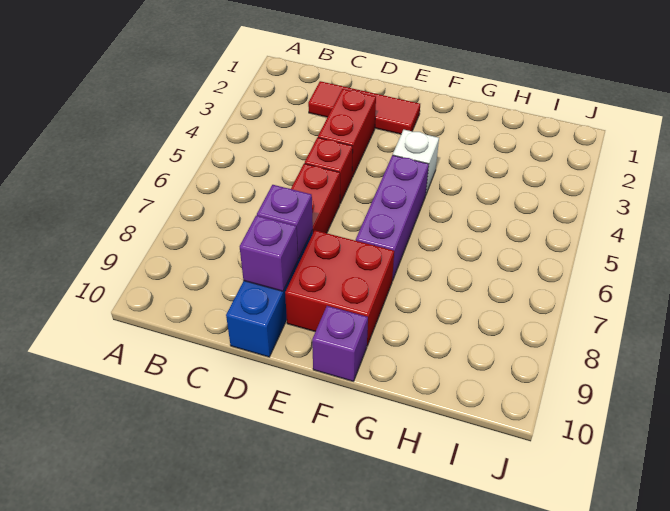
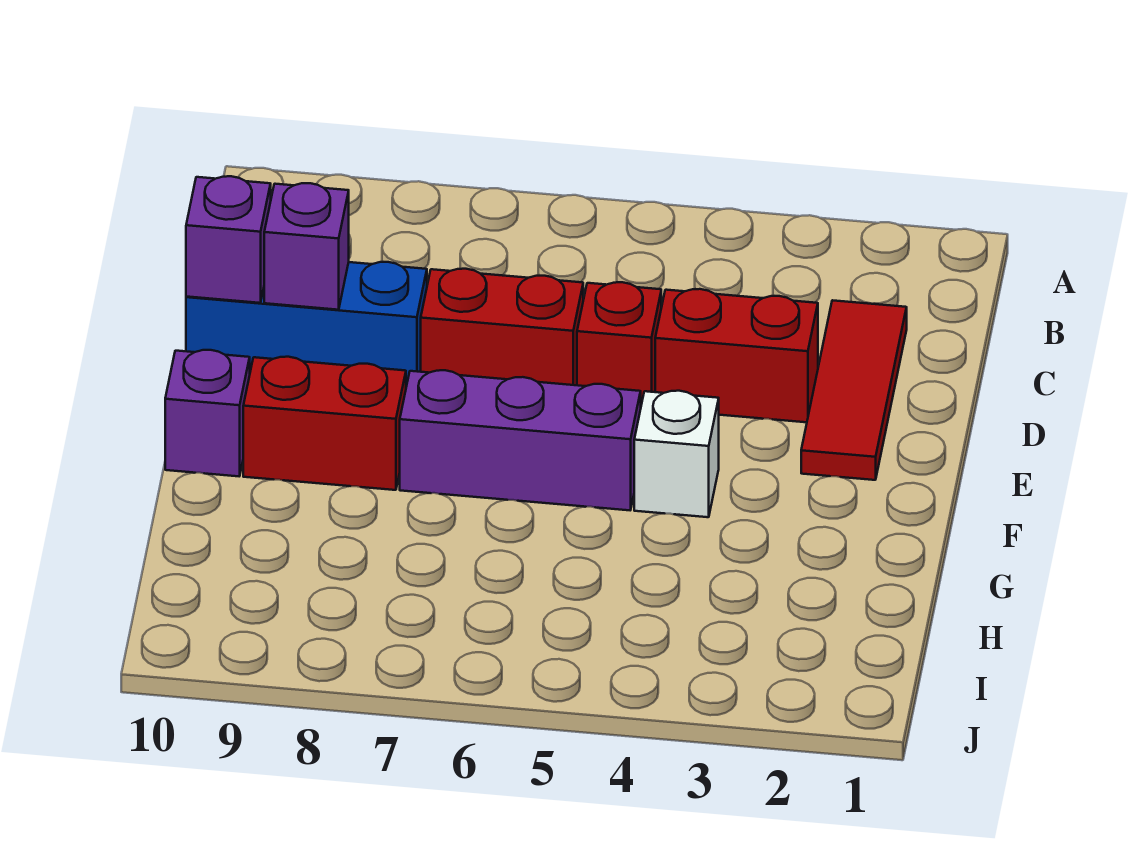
purple brick D8 level 2 -> purple brick D10 level 2
red brick E8:F9 level 1 -> red brick F8:F9 level 1

